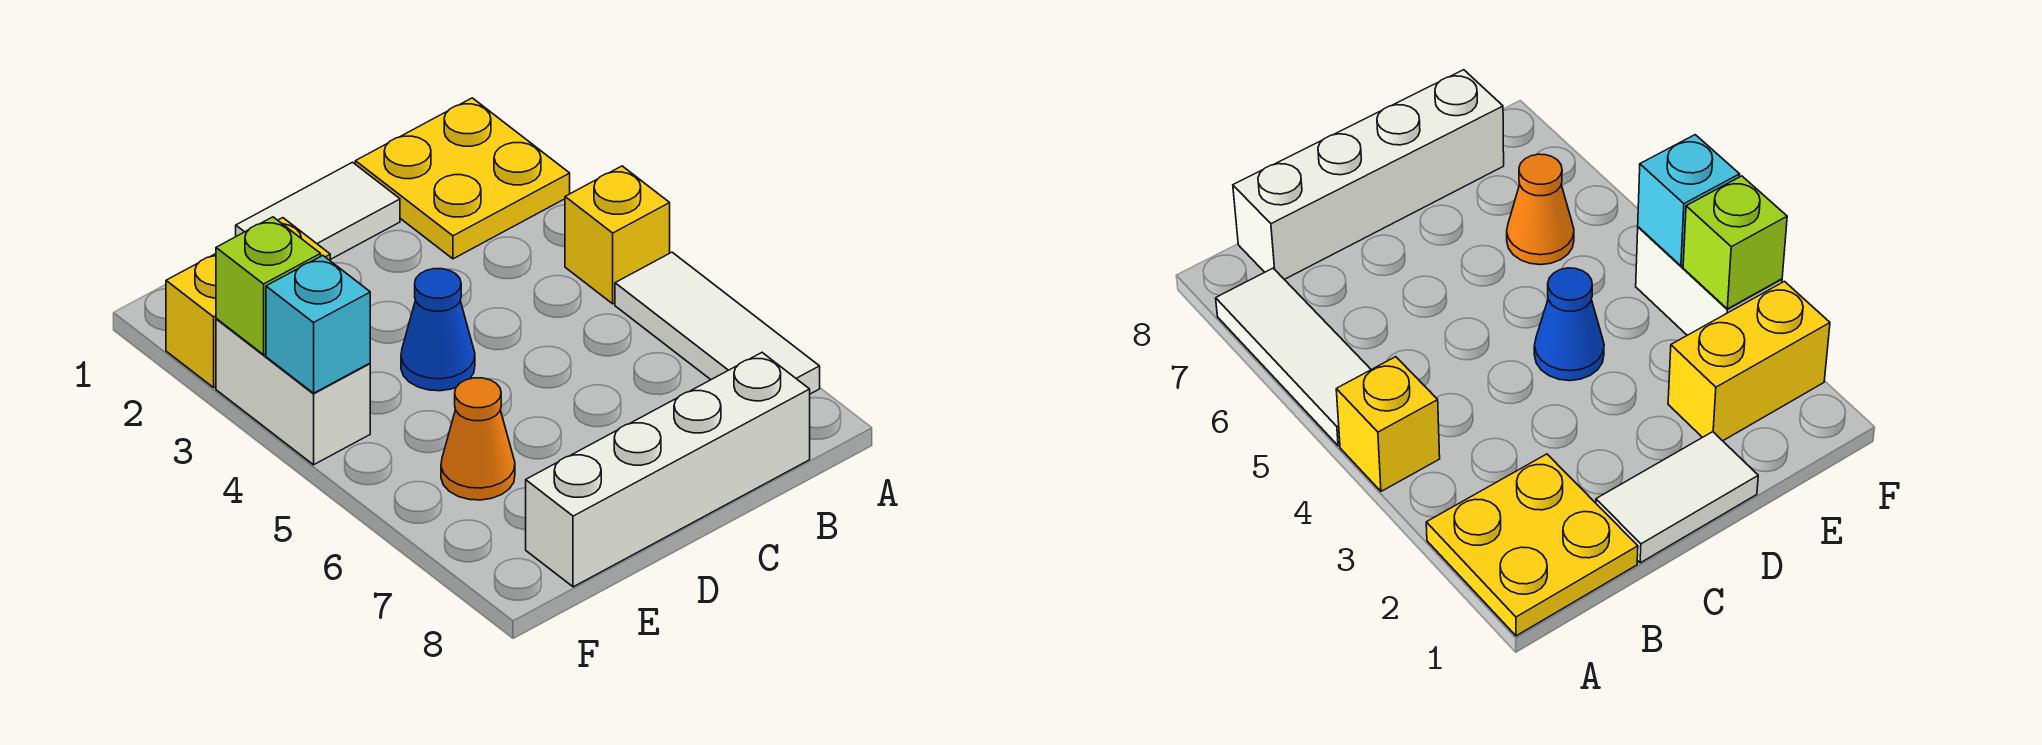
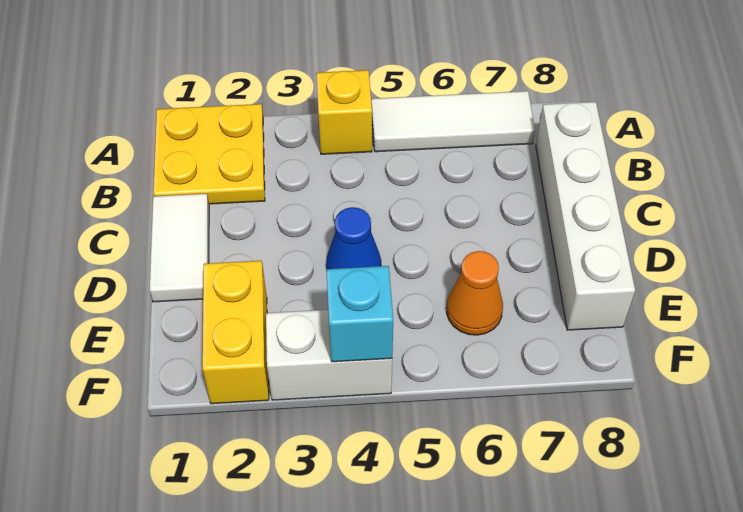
lime brick F3 level 2 -> none

